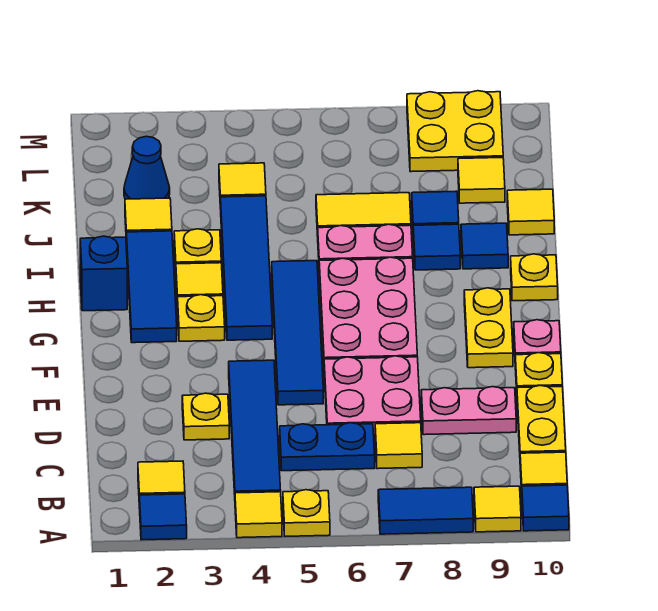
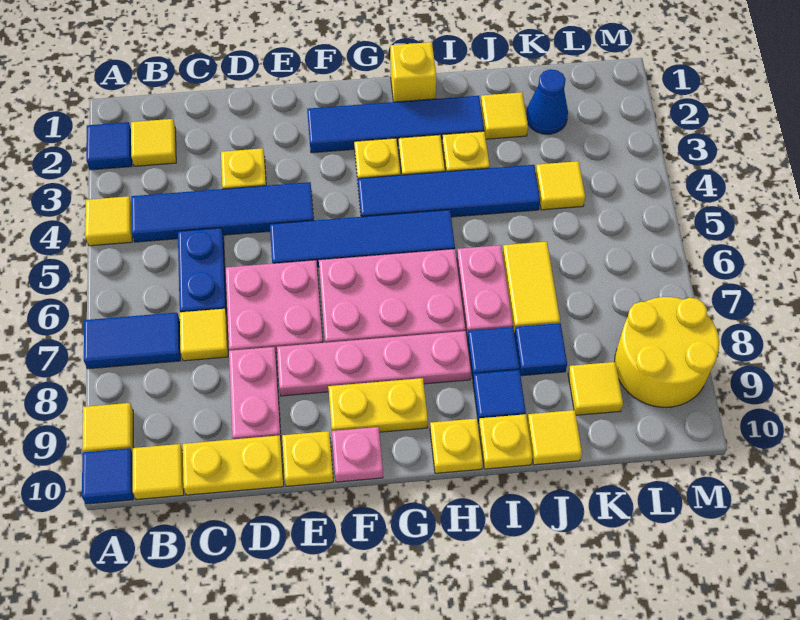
yellow plate A5 level 1 -> yellow plate I10 level 1
blue tile A7:A8 level 1 -> blue tile A7:B7 level 1
none -> pink plate E8:H8 level 1
blue tile G2:I2 level 1 -> blue tile F2:I2 level 1
blue brick H1 level 1 -> yellow brick H1 level 1
yellow plate L8:M9 level 1 -> yellow round brick L8:M9 level 1

